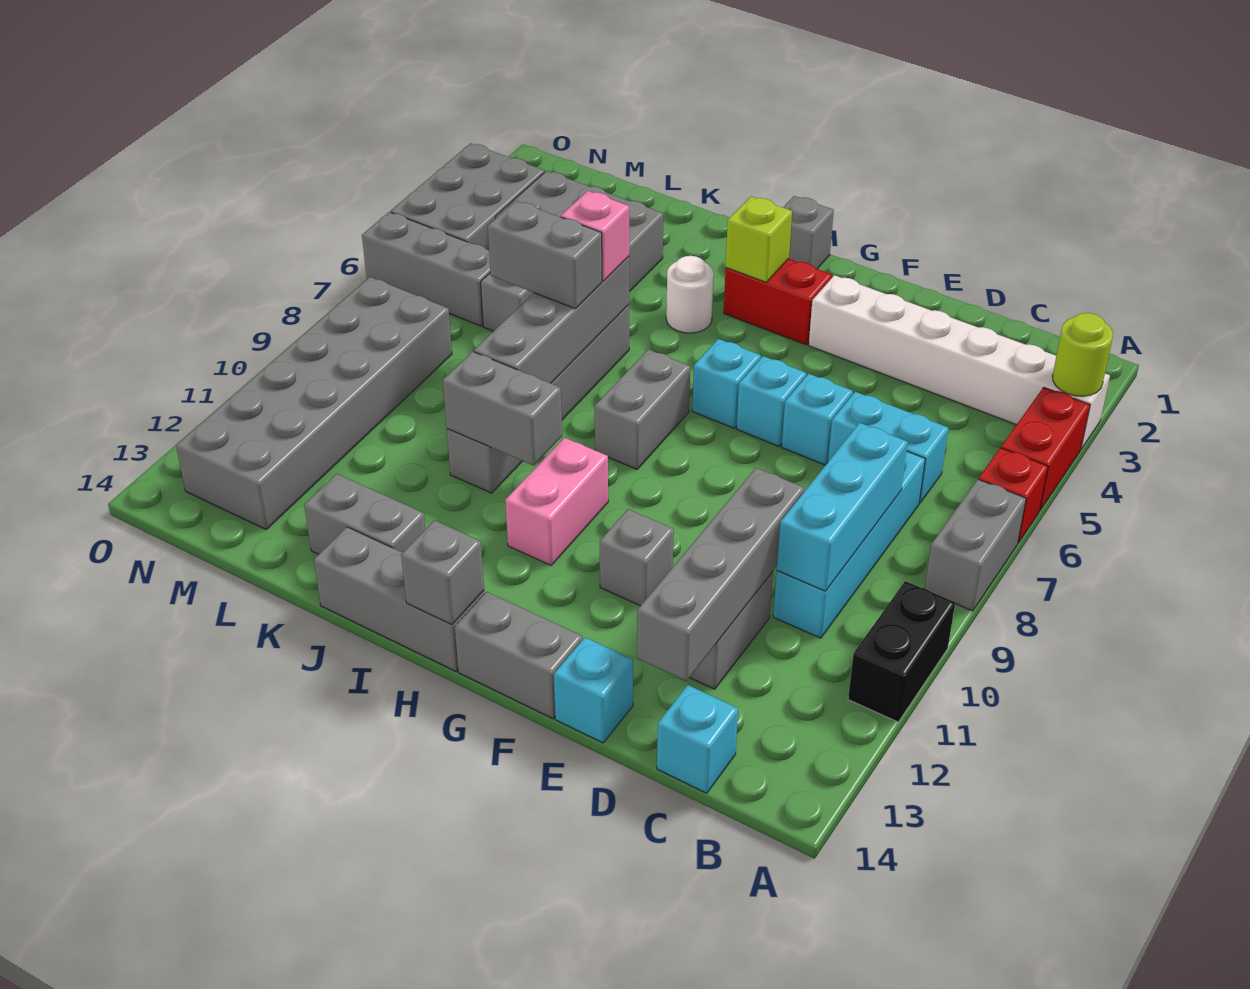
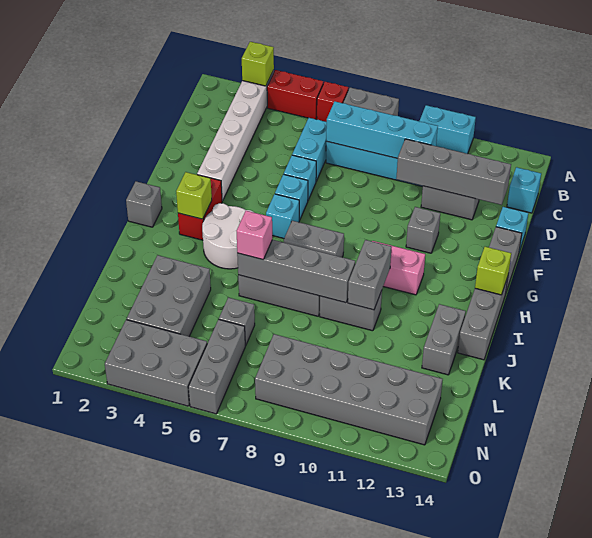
lime round brick A3 level 2 -> lime brick A3 level 2
black brick A10:A11 level 1 -> cyan brick A10:A11 level 1
cyan brick C8:C10 level 2 -> cyan brick C7:C10 level 2
grey brick H14 level 2 -> lime brick H14 level 2
white round brick I4 level 1 -> white round brick H4:I5 level 1
grey brick J7:K7 level 3 -> none

